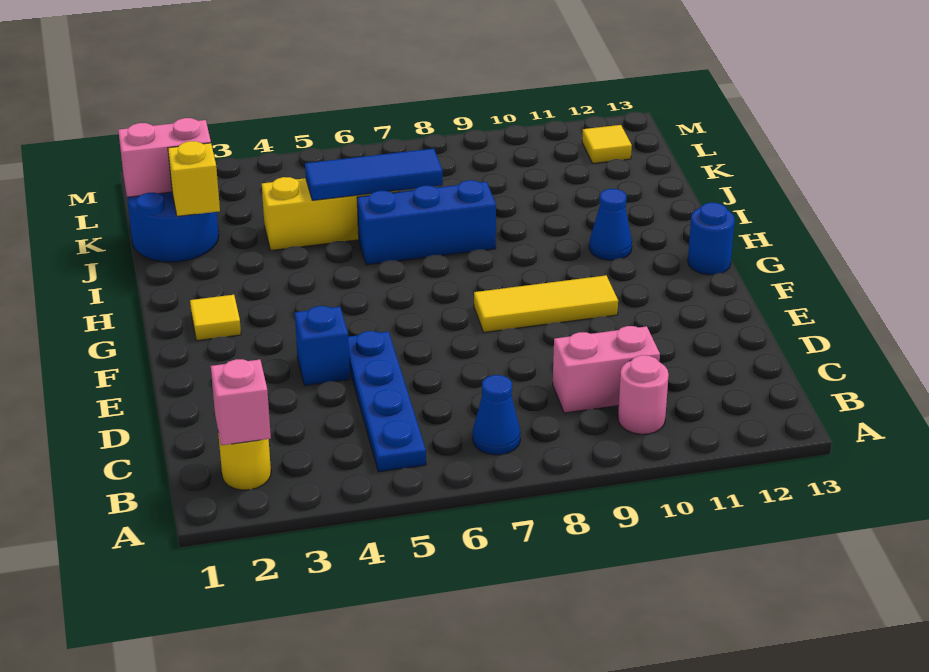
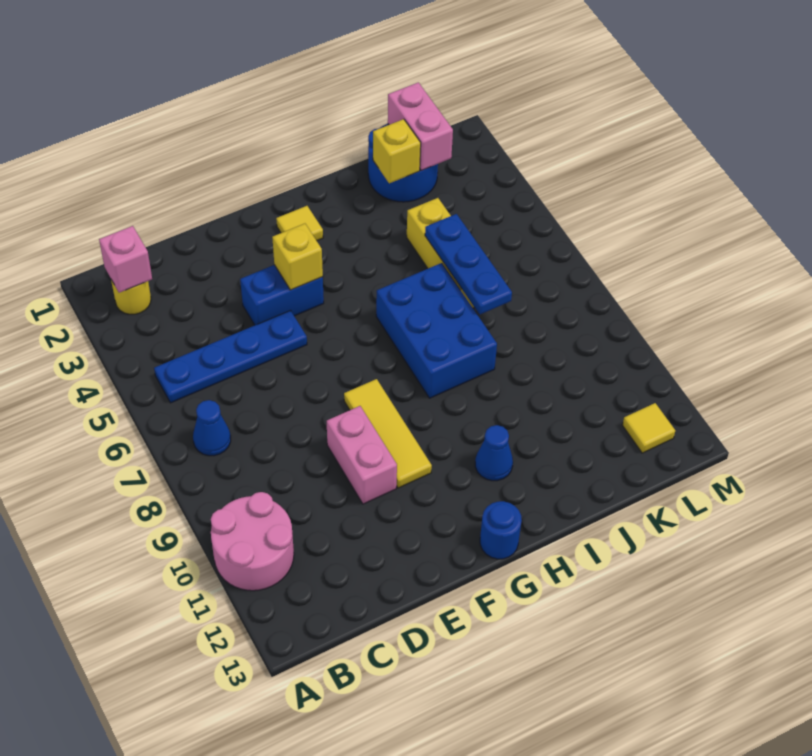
pink round brick B10 level 1 -> pink round brick A10:B11 level 1
pink brick C9:C10 level 1 -> pink brick E9:E10 level 1
blue brick E4 level 1 -> blue brick E4:F4 level 1
none -> yellow brick F4 level 2
blue brick I6:I8 level 1 -> blue brick H6:I8 level 1
blue tile J5:J7 level 2 -> blue plate J5:J7 level 2

